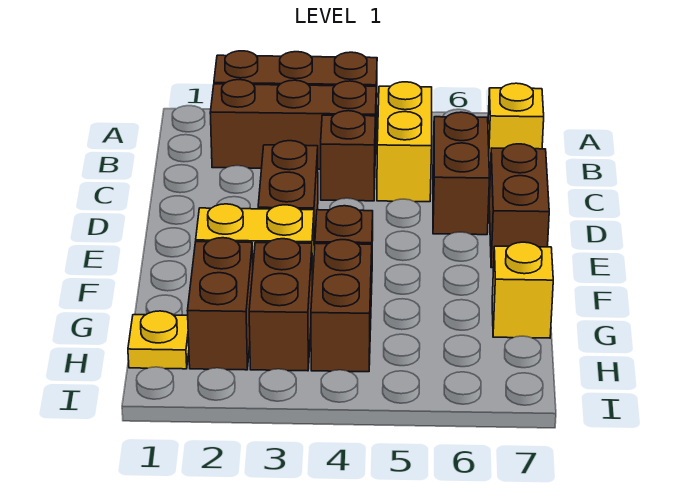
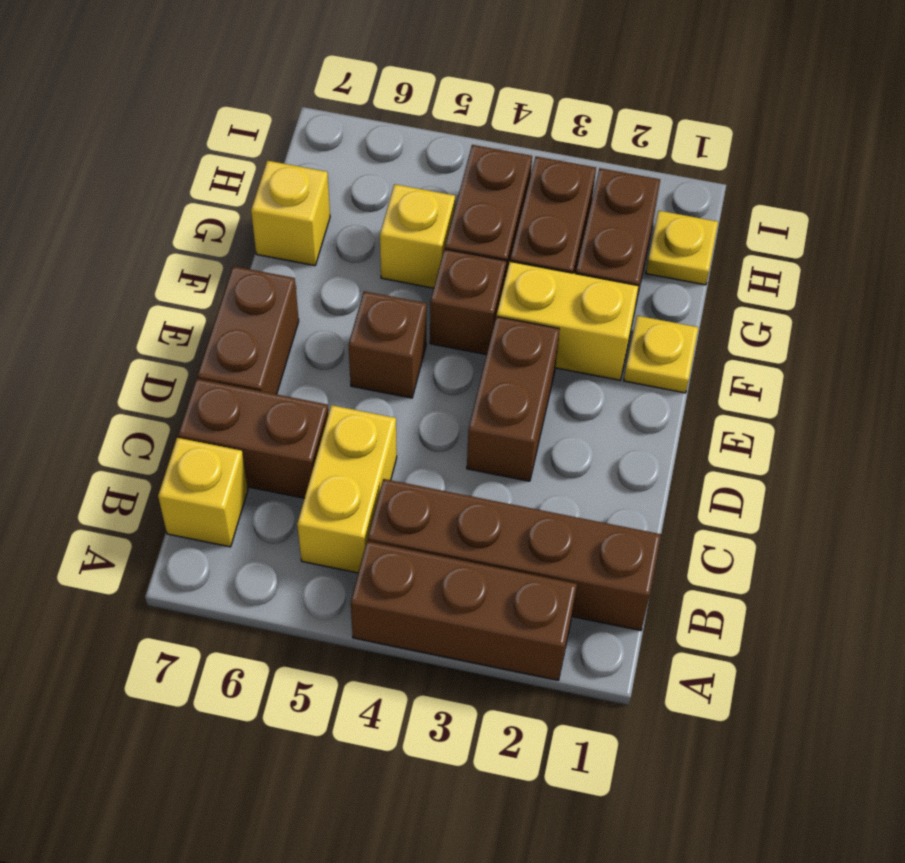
brown brick B2:B4 level 1 -> brown brick B1:B4 level 1
brown brick C4 level 1 -> brown brick E5 level 1
brown brick C6:D6 level 1 -> brown brick C6:C7 level 1
none -> yellow plate F1 level 1
none -> yellow brick G5 level 1

